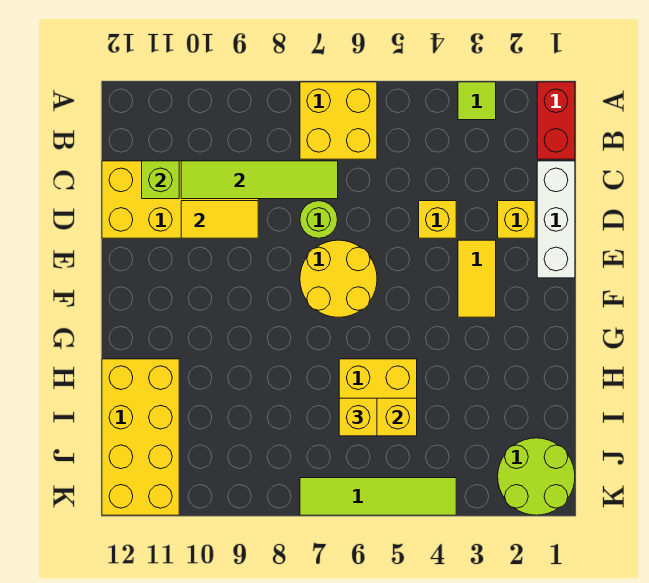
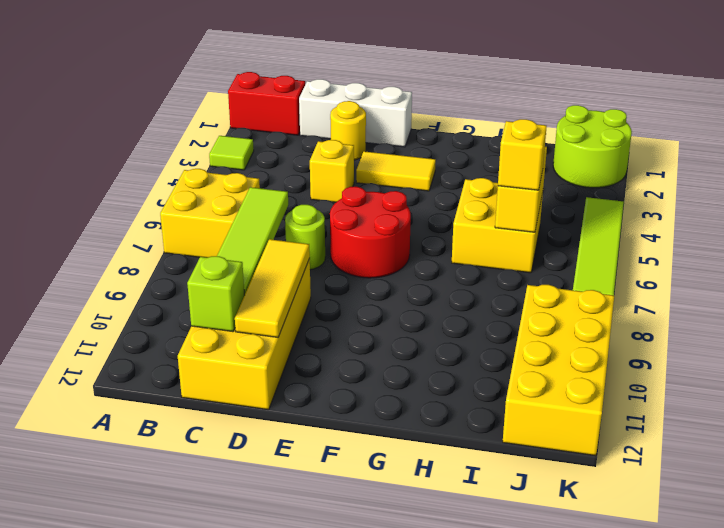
yellow brick D2 level 1 -> yellow round brick D2 level 1
yellow tile D9:D10 level 2 -> yellow tile D9:D11 level 2
yellow round brick E6:F7 level 1 -> red round brick E6:F7 level 1
yellow brick H11:K12 level 1 -> yellow brick J9:K12 level 1

